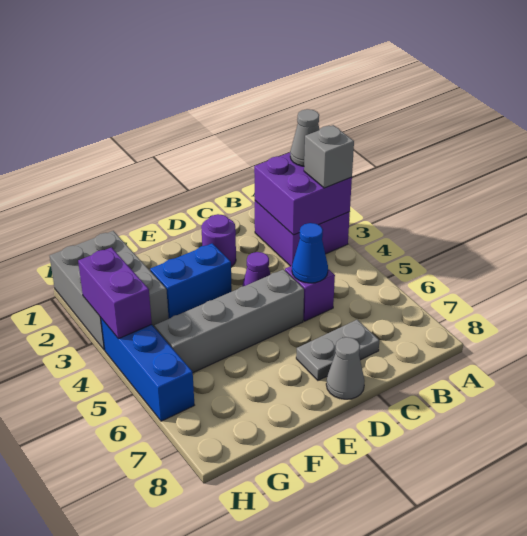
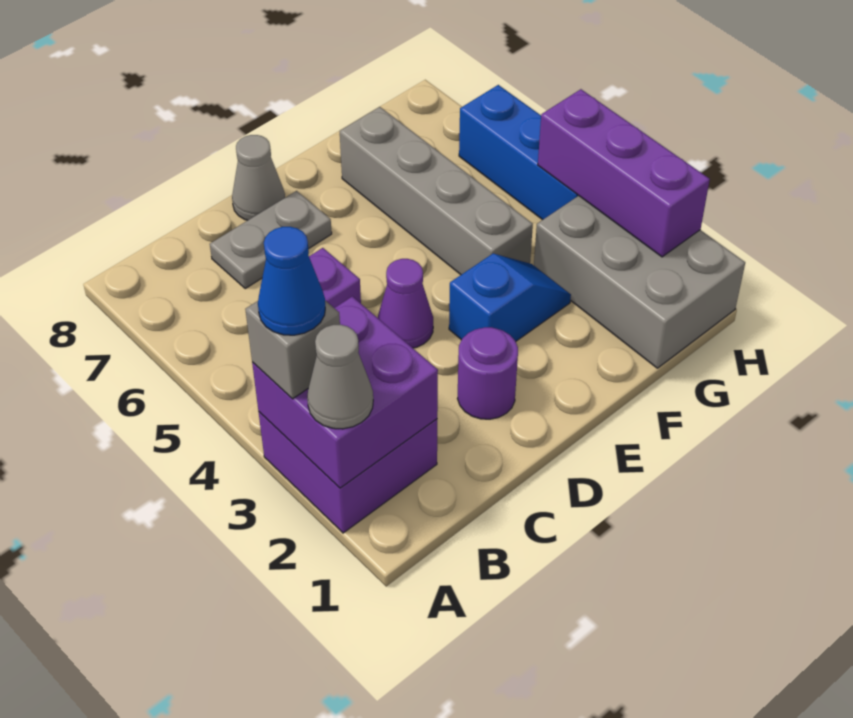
blue cone C5 level 2 -> blue cone A3 level 4
grey brick D5:G5 level 1 -> grey brick F4:F7 level 1
blue brick E3:F3 level 1 -> blue slope E3:F3 level 1 top E
purple brick H3:H4 level 2 -> purple brick H2:H4 level 2

